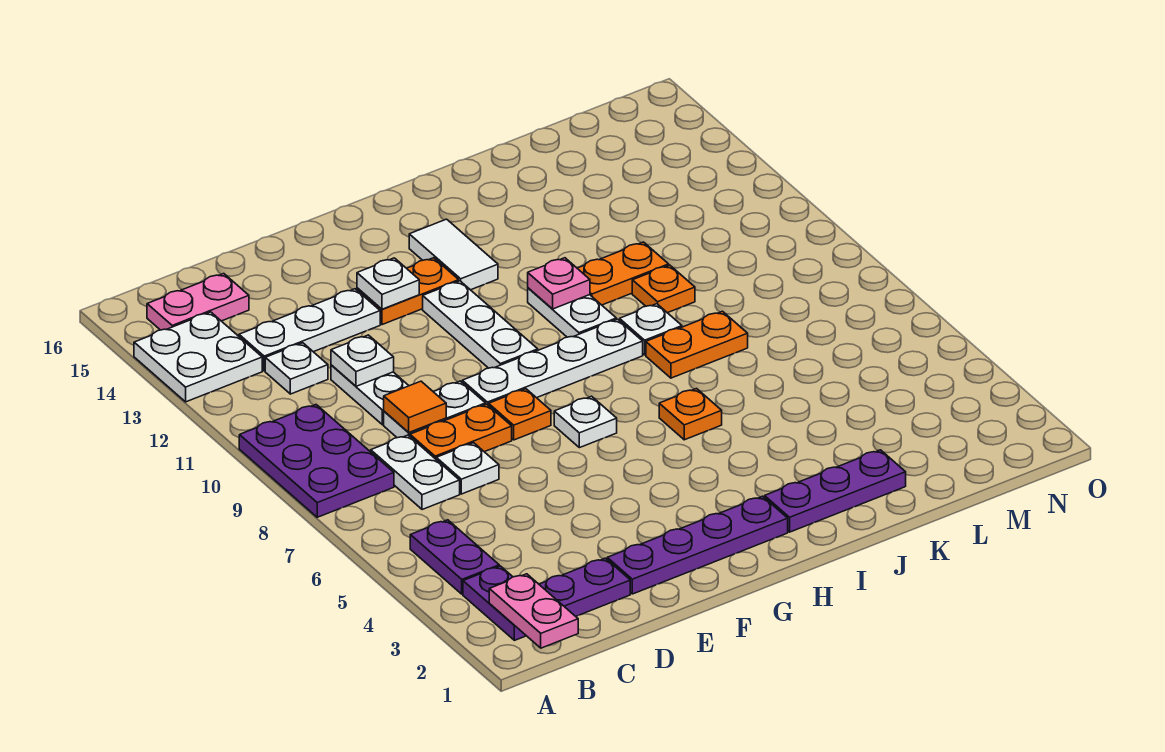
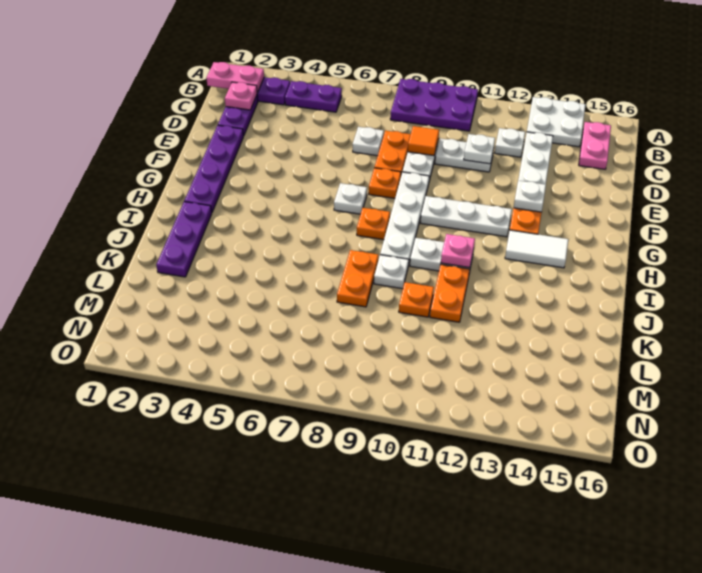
none -> pink plate C2 level 2
white plate C7:C8 level 1 -> none
orange plate I6 level 1 -> orange plate H8 level 1

